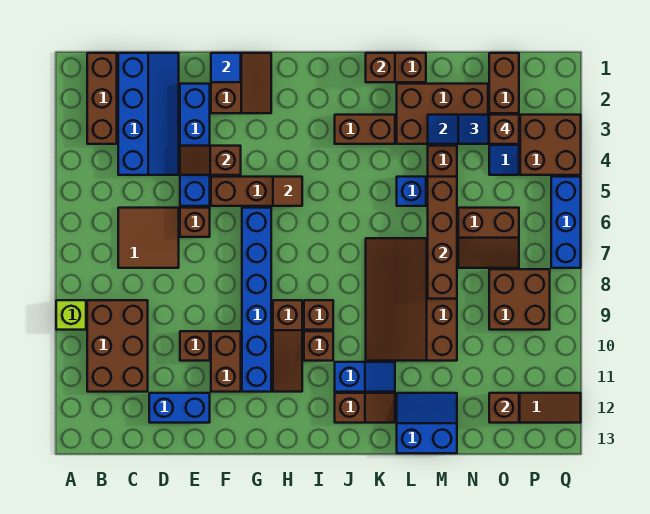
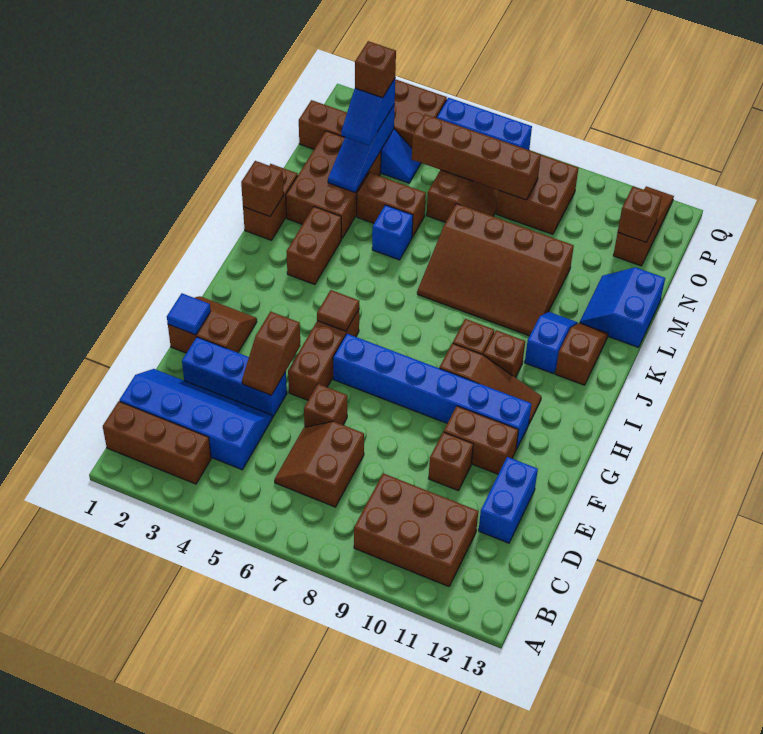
lime brick A9 level 1 -> none
brown tile C6:D7 level 1 -> brown slope C6:D7 level 1 top 7
blue brick E2:E5 level 1 -> blue brick E2:E4 level 1
brown brick M5:M8 level 2 -> brown brick O5:O8 level 2

